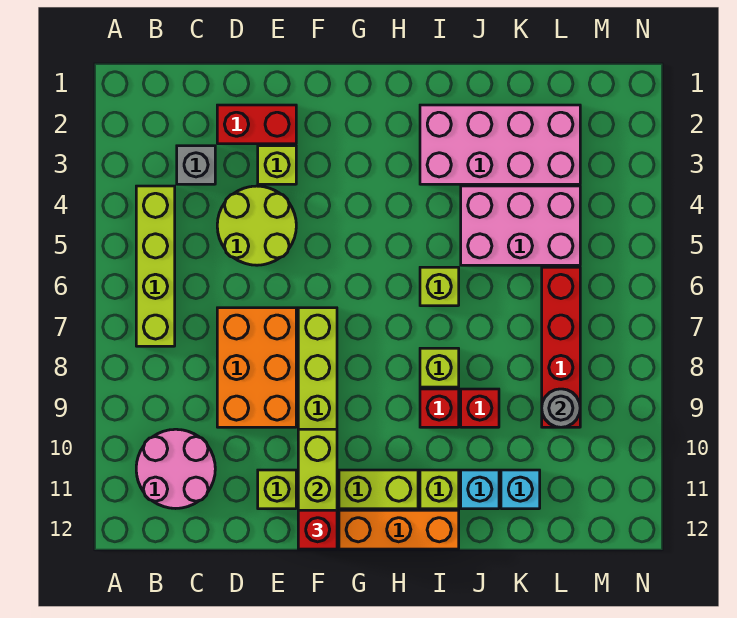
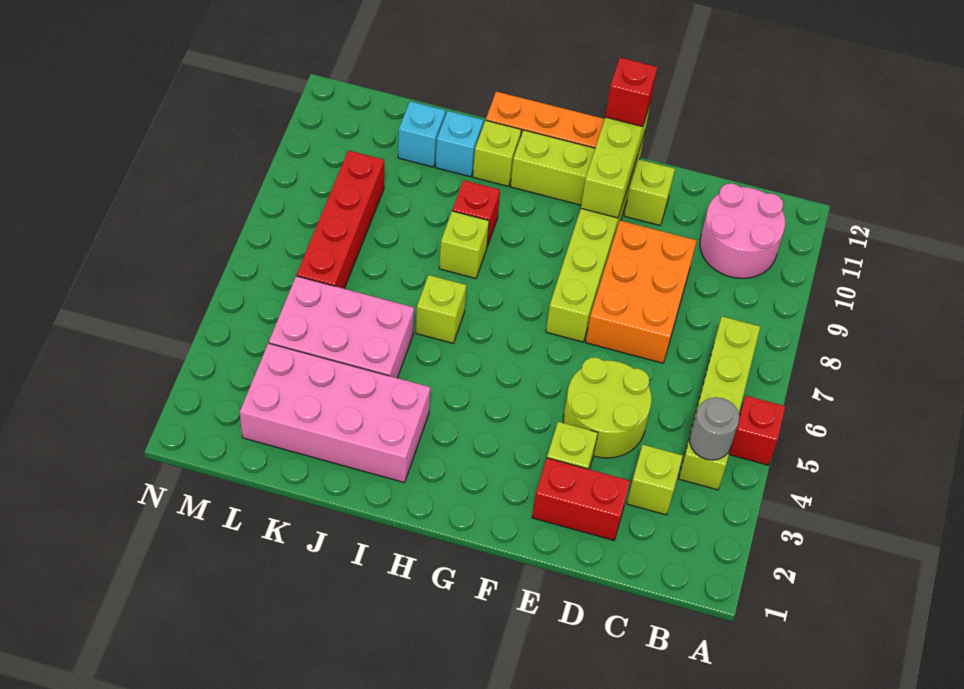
grey brick C3 level 1 -> lime brick C3 level 1
red brick J9 level 1 -> red brick A5 level 1
grey round brick L9 level 2 -> grey round brick B4 level 2

